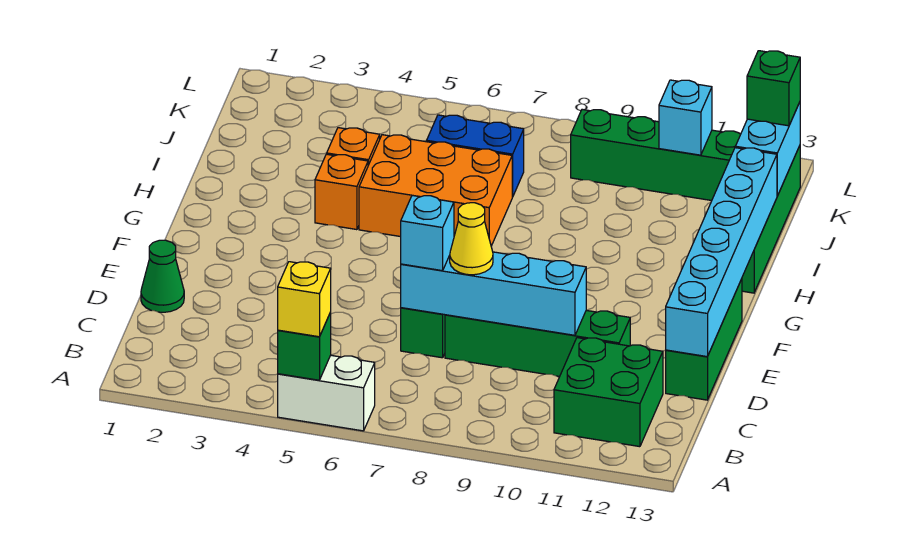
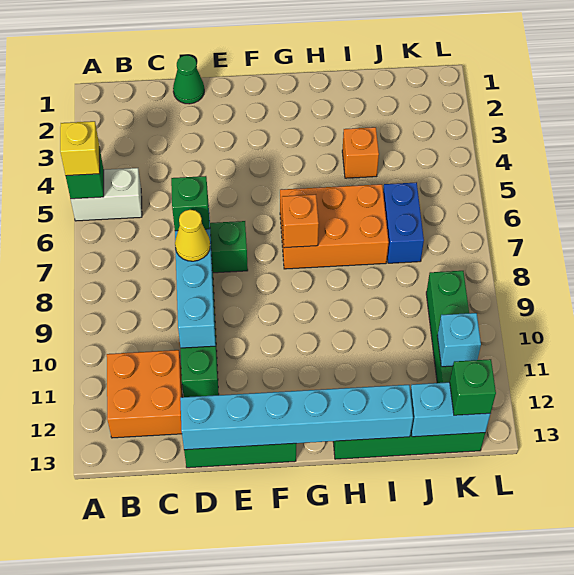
white brick A5:A6 level 1 -> white brick A5:B5 level 1
green brick B11:C12 level 1 -> orange brick B11:C12 level 1
cyan brick D7 level 3 -> green brick D7 level 3
orange brick H4 level 1 -> orange brick G7 level 2
orange brick H5:I7 level 1 -> orange brick G6:I7 level 1

